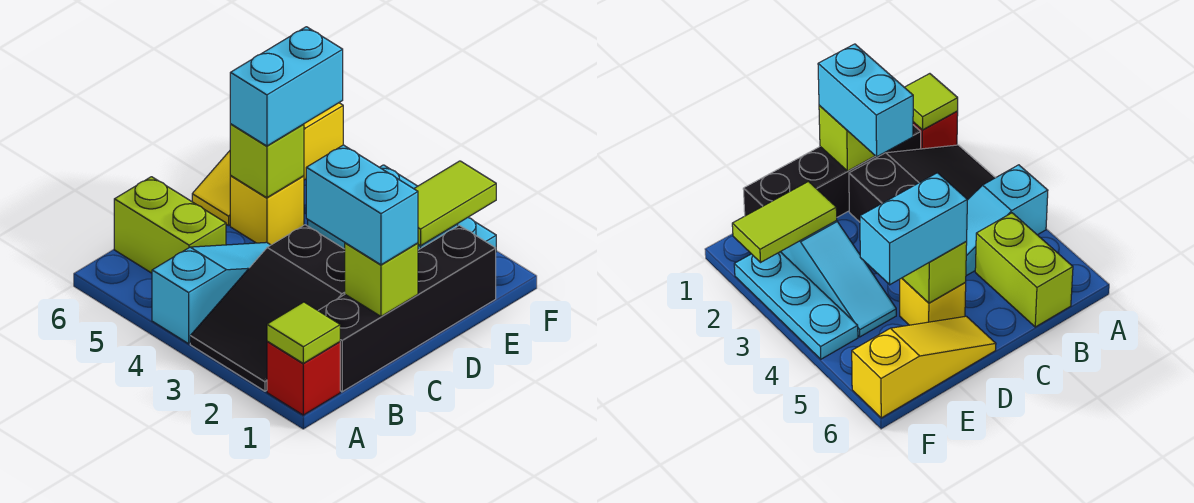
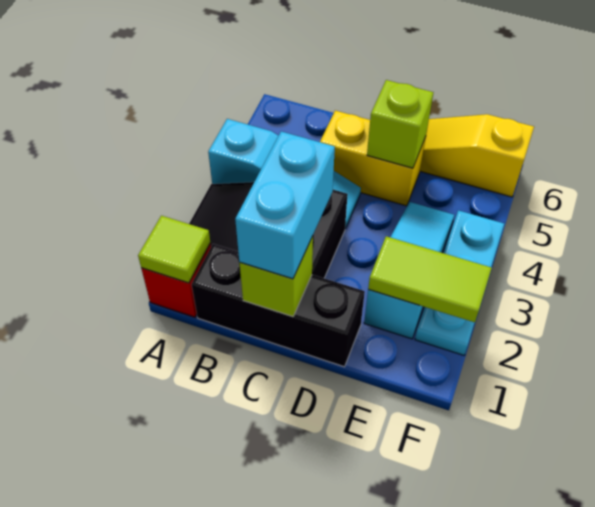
black brick B1:E1 level 1 -> black brick B1:D1 level 1
lime brick B5:B6 level 1 -> none
yellow brick D5 level 1 -> yellow brick C5:D5 level 1
cyan brick D5:E5 level 3 -> none

